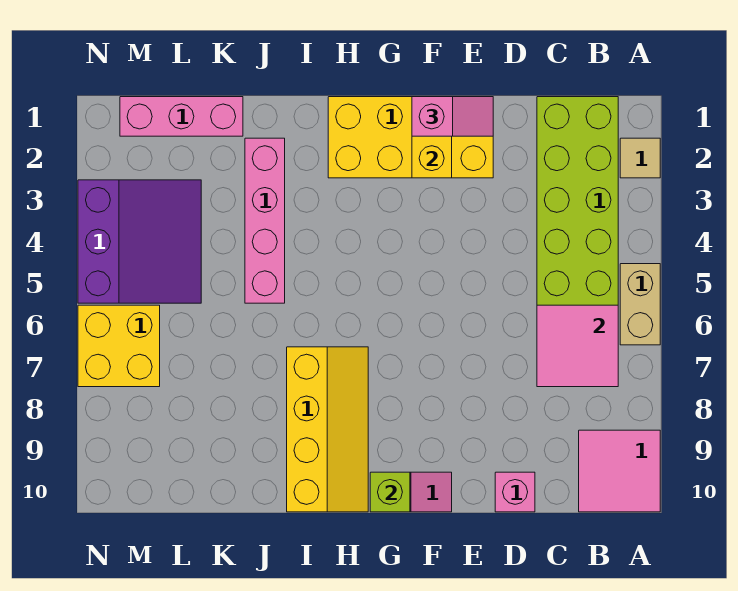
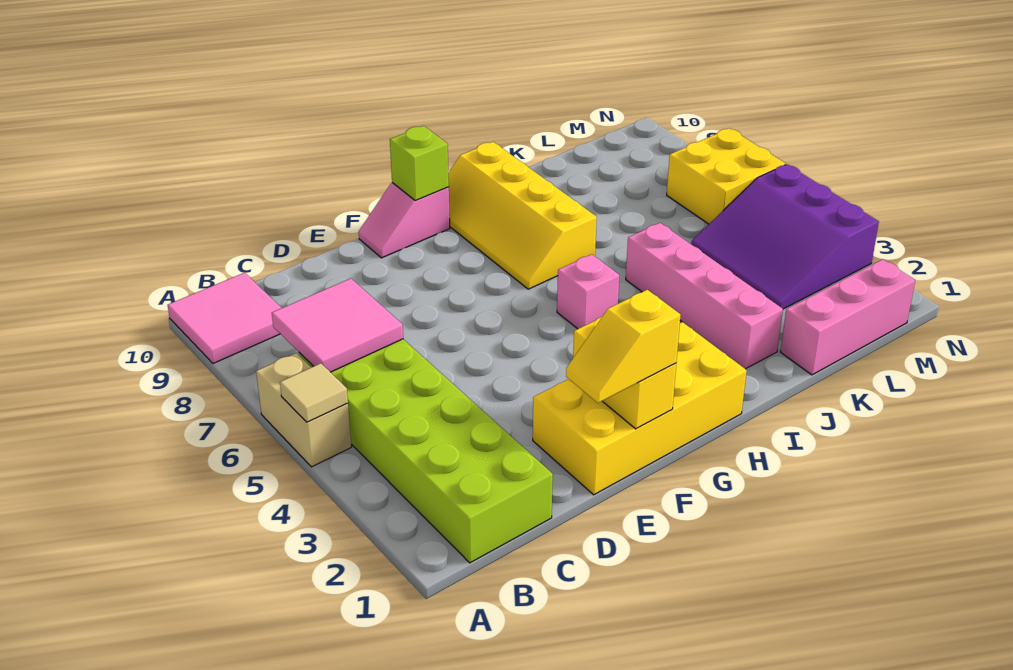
tan tile A2 level 1 -> tan tile A5 level 2
pink brick D10 level 1 -> pink brick H5 level 1
pink slope E1:F1 level 3 top F -> yellow slope E1:F1 level 3 top F

